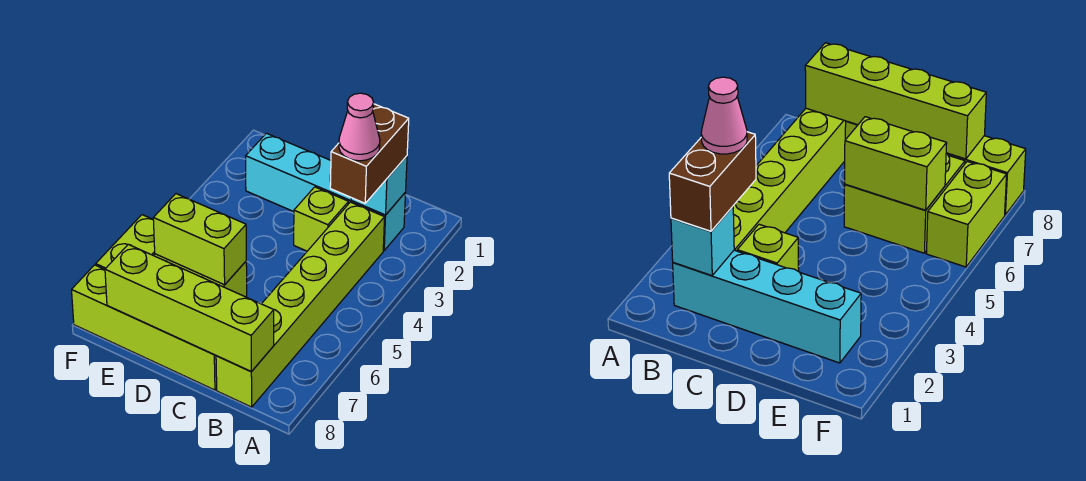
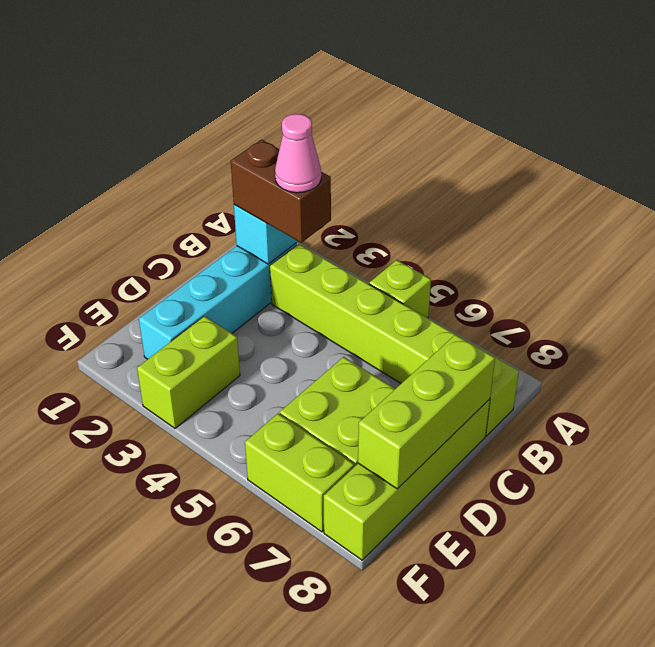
lime brick B8:E8 level 2 -> lime brick C8:E8 level 2
lime brick C3 level 1 -> lime brick A5 level 1
lime brick D6:E6 level 2 -> lime brick E3:F3 level 1

